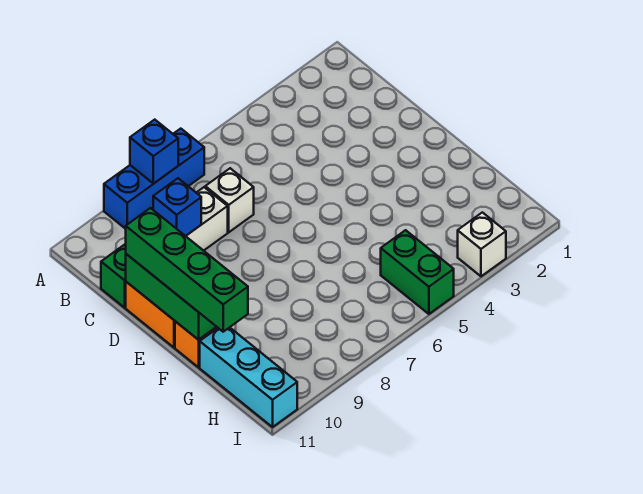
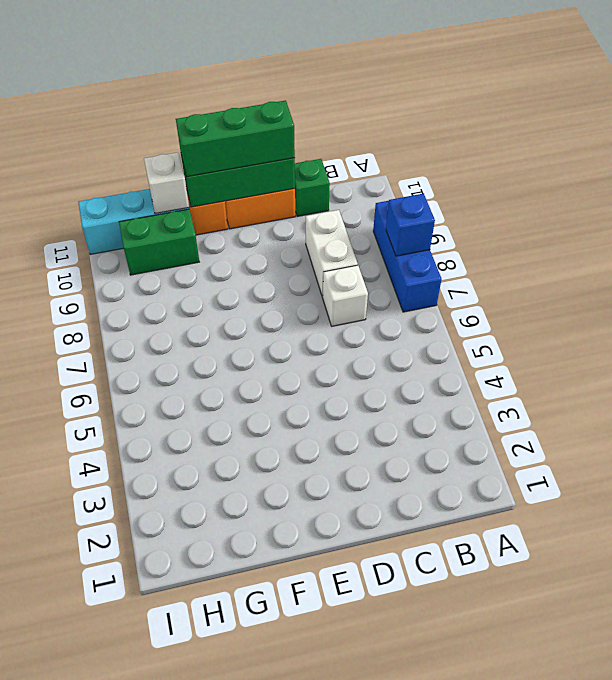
blue brick C9 level 2 -> none
green brick D11:G11 level 3 -> green brick D11:F11 level 3
green brick H5:I5 level 1 -> green brick G10:H10 level 1
white brick I3 level 1 -> white brick G11 level 2

